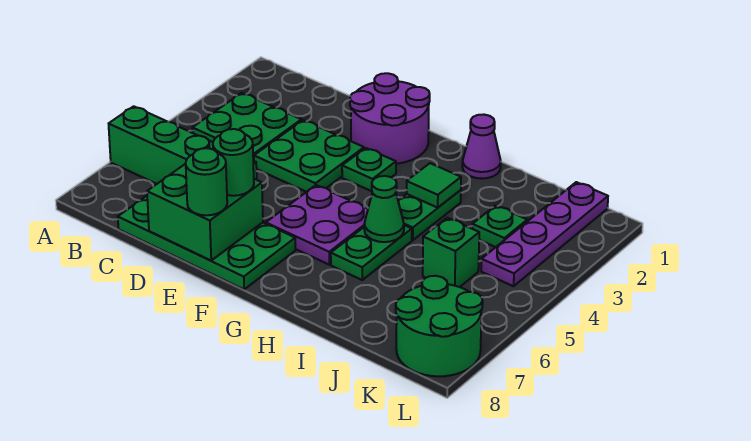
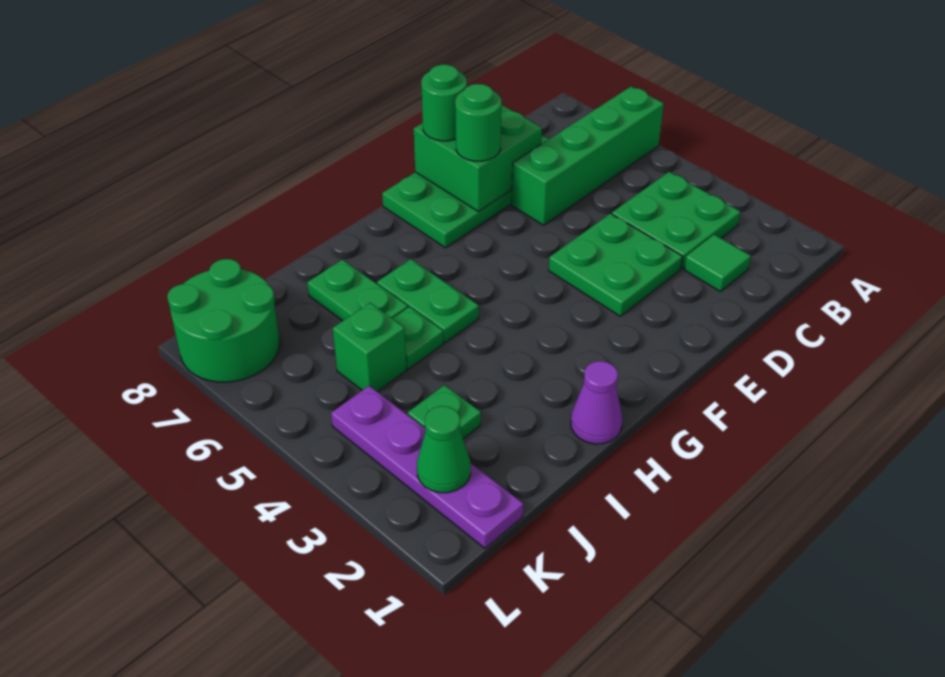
purple round brick E1:F2 level 1 -> none
green plate F3 level 1 -> green plate I5 level 1
purple plate F5:G6 level 1 -> none
green plate H3:H4 level 1 -> green plate I6:I7 level 1
green tile H3 level 2 -> green tile C2 level 1
green cone H5 level 2 -> green cone K2 level 2

